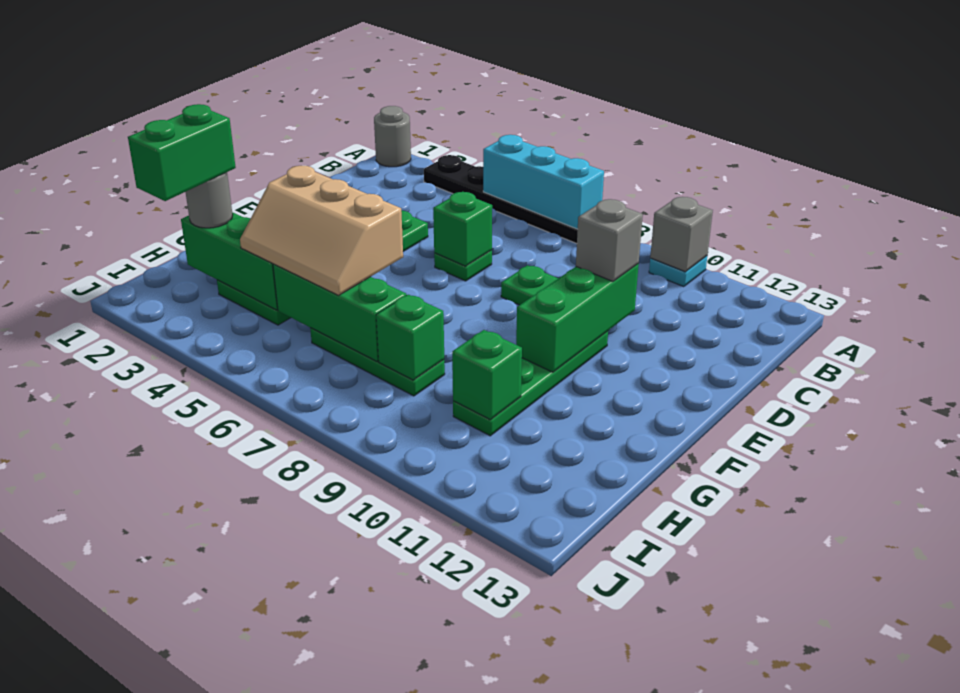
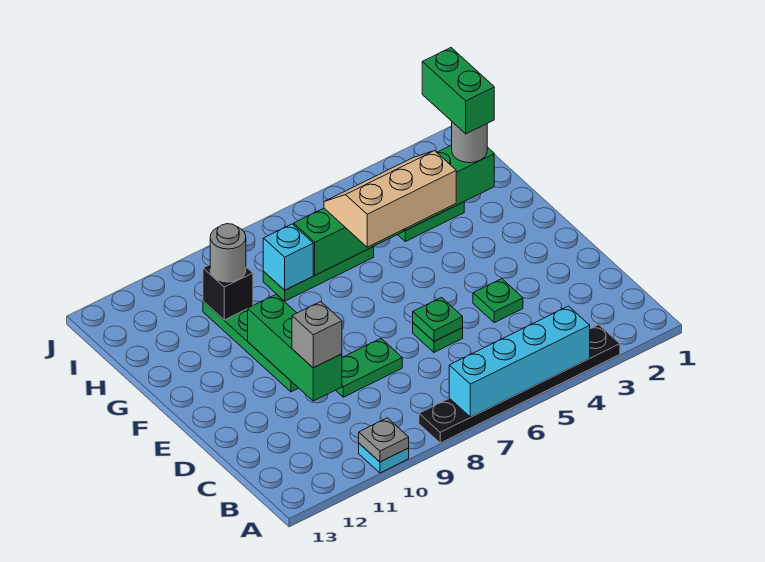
grey round brick A1 level 1 -> grey round brick H10 level 3
cyan brick A5:A7 level 2 -> cyan brick A4:A7 level 2
grey brick A10 level 2 -> grey plate A10 level 2
green brick D6 level 2 -> green plate D6 level 2
green brick H8 level 2 -> cyan brick H8 level 2
green brick H10 level 2 -> black brick H10 level 2

